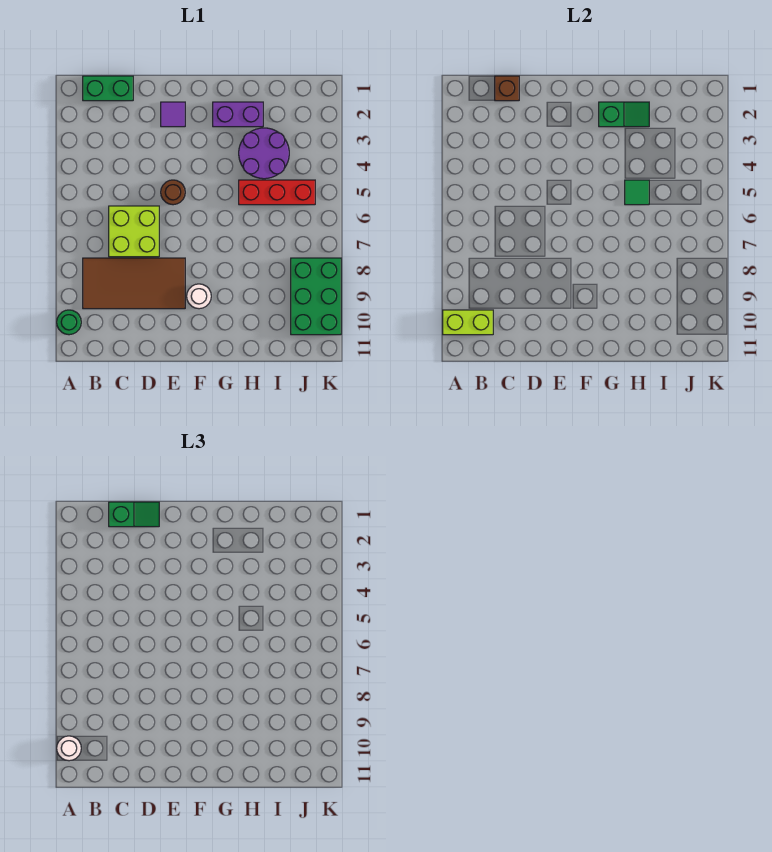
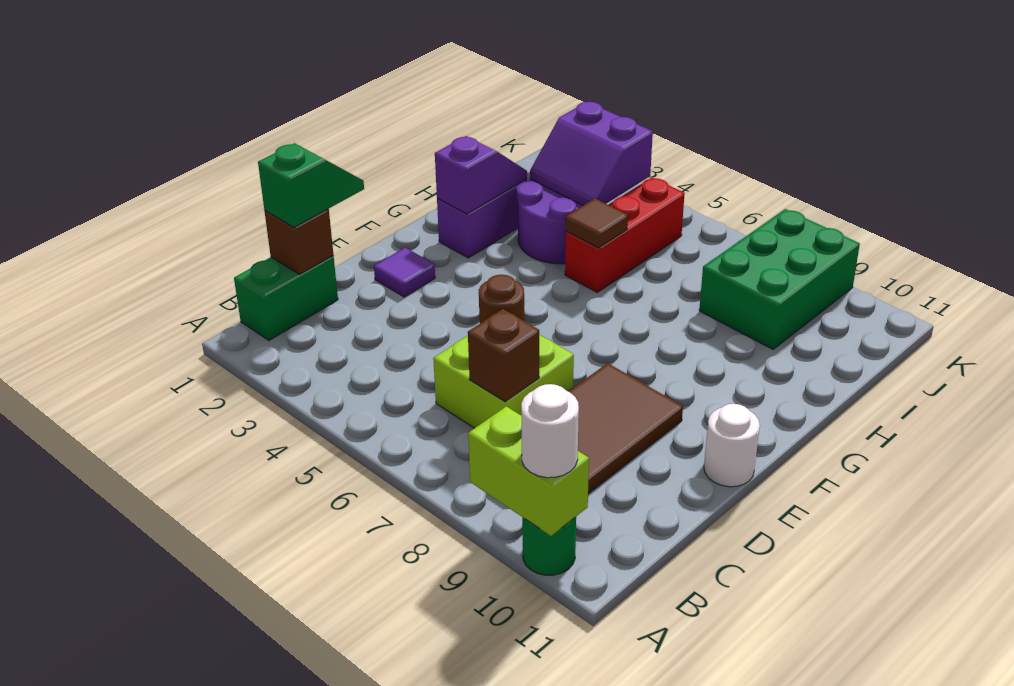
lime brick A10:B10 level 2 -> lime brick A9:A10 level 2
none -> brown brick C7 level 2
white round brick F9 level 1 -> white round brick E11 level 1
green slope G2:H2 level 2 top G -> purple slope G2:H2 level 2 top G
green tile H5 level 2 -> brown tile H5 level 2
none -> purple slope I3:J4 level 2 top J
green brick J8:K10 level 1 -> green brick I8:K9 level 1

